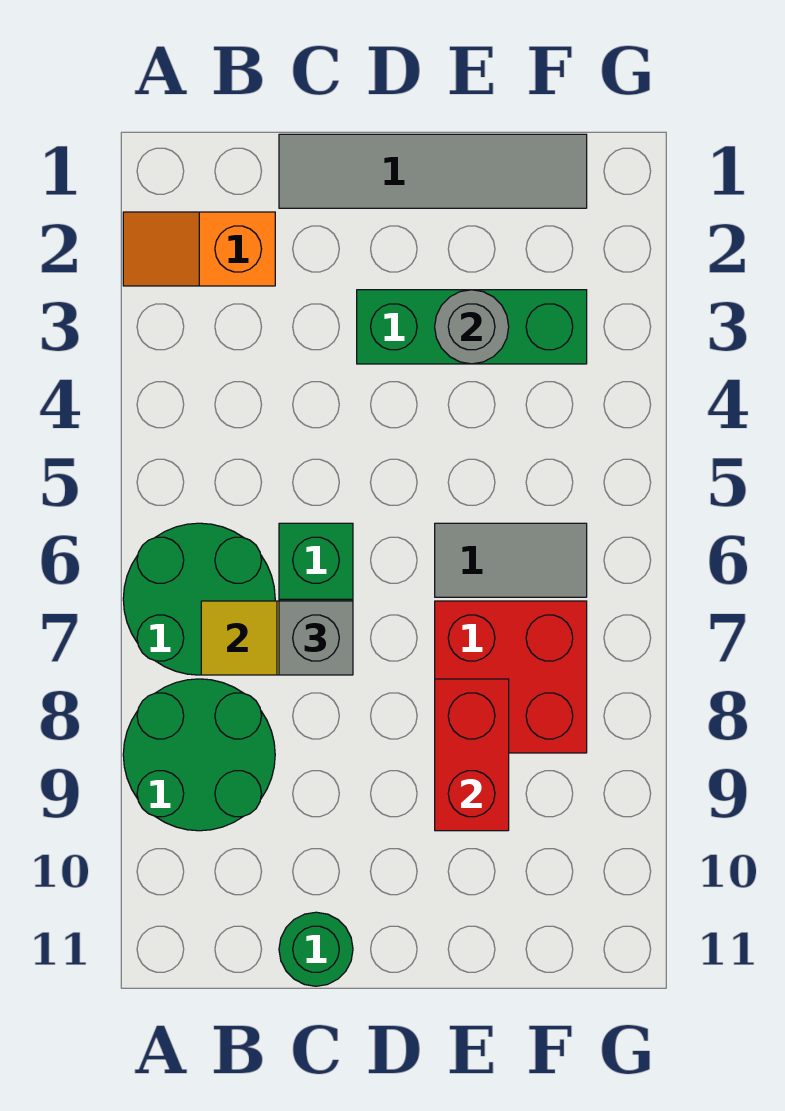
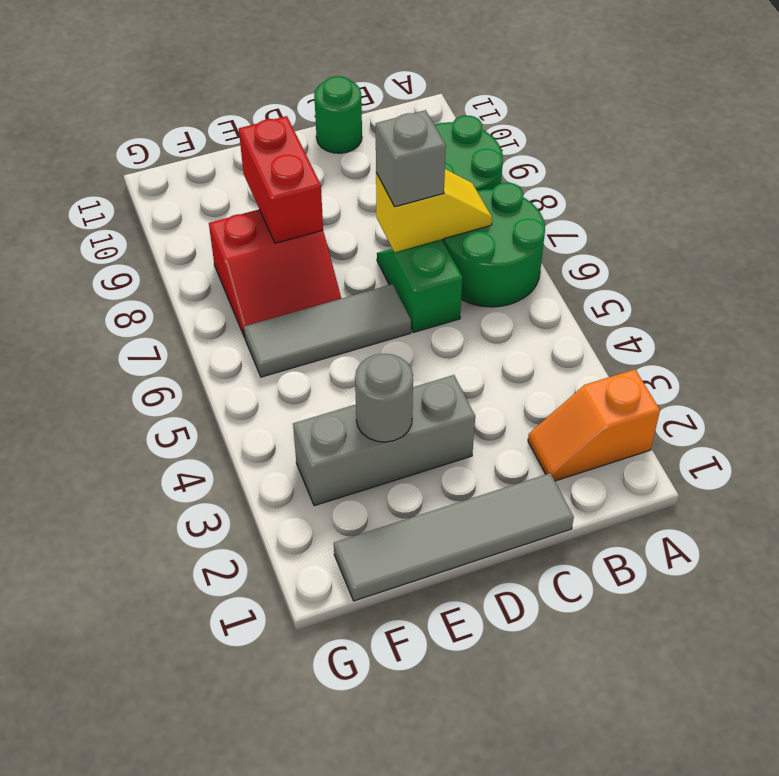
orange slope A2:B2 level 1 top B -> orange slope A2:B2 level 1 top A
green brick D3:F3 level 1 -> grey brick D3:F3 level 1
grey tile E6:F6 level 1 -> grey tile D6:F6 level 1
red brick E7:F8 level 1 -> red slope E7:F8 level 1 top 8

